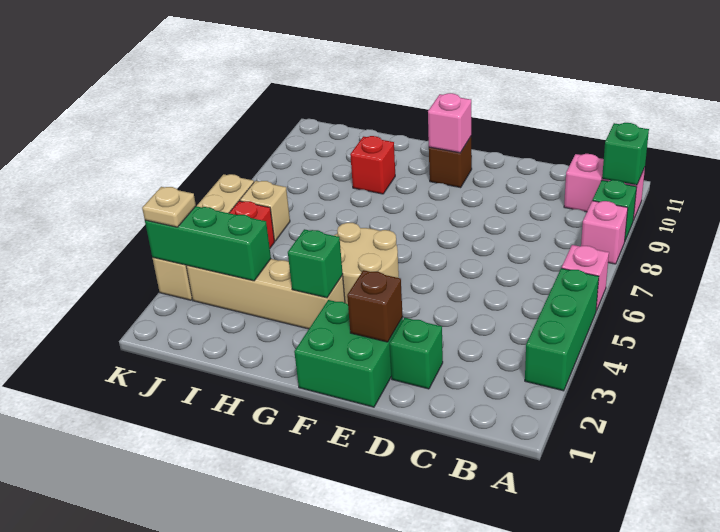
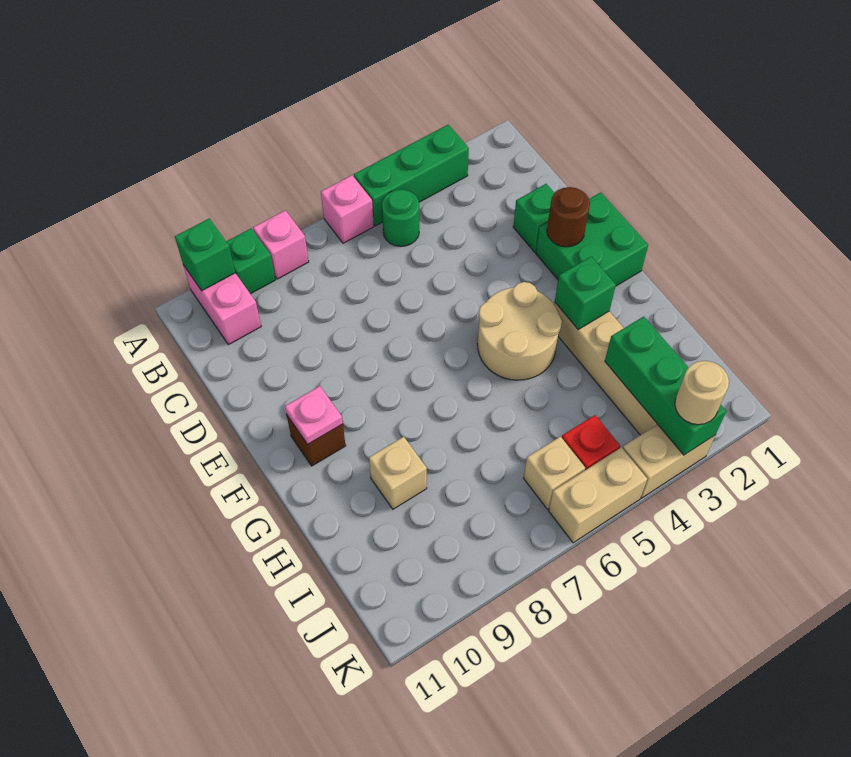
none -> green round brick B5 level 1
brown brick E2 level 2 -> brown round brick E2 level 2
pink brick F10 level 2 -> pink plate F10 level 2
red brick H9 level 1 -> tan brick H9 level 1
tan plate K3 level 3 -> tan round brick K3 level 3

